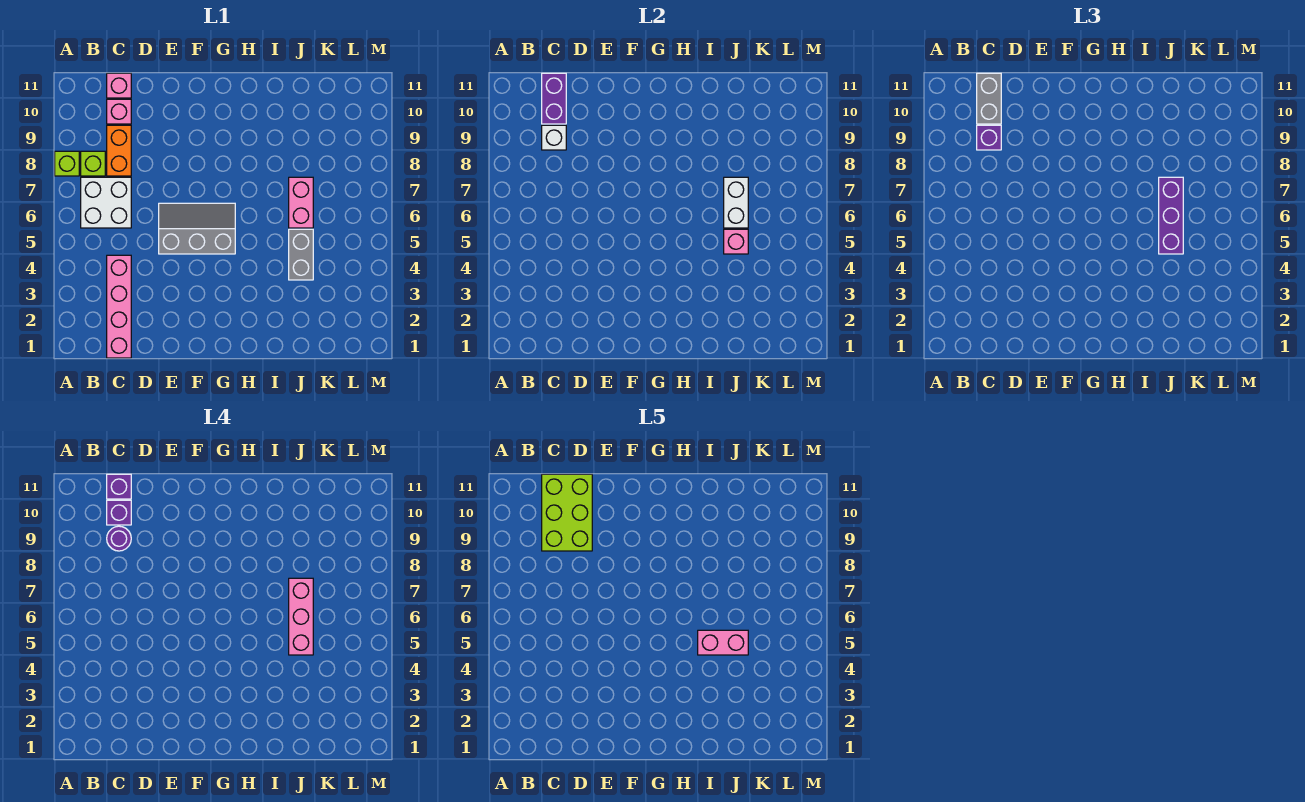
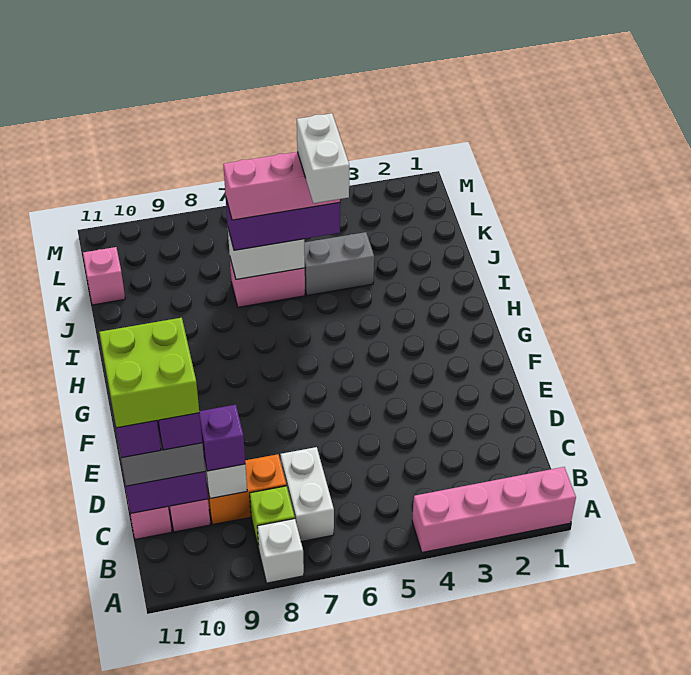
lime brick A8 level 1 -> white brick A8 level 1
white brick B6:C7 level 1 -> white brick B7:C7 level 1
pink brick C1:C4 level 1 -> pink brick A1:A4 level 1
purple round brick C9 level 4 -> none
lime brick C9:D11 level 5 -> lime brick C10:D11 level 5
grey slope E5:G6 level 1 top 5 -> none
pink brick I5:J5 level 5 -> white brick I5:J5 level 5
pink brick J5 level 2 -> pink brick K11 level 1

